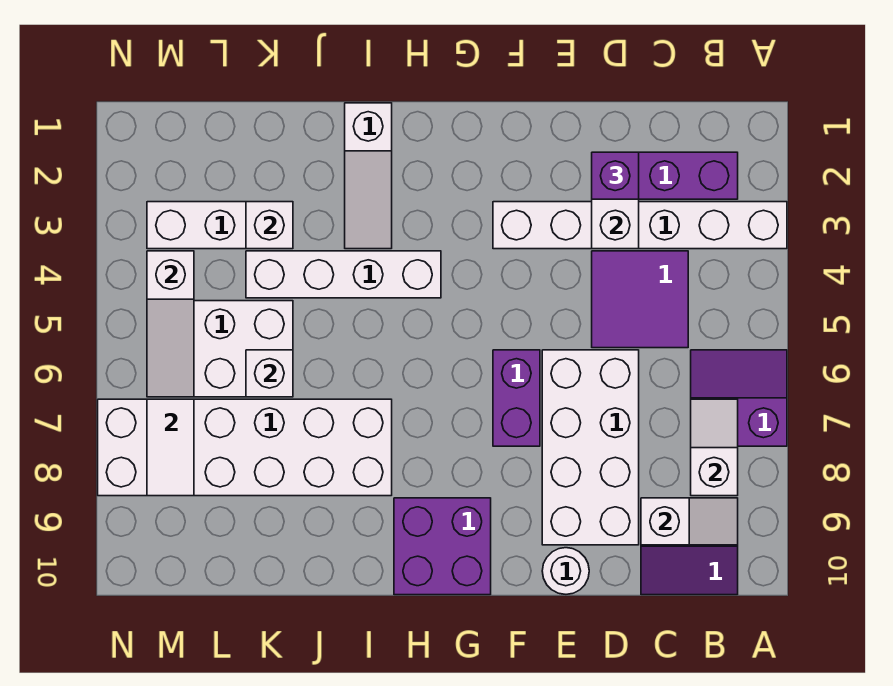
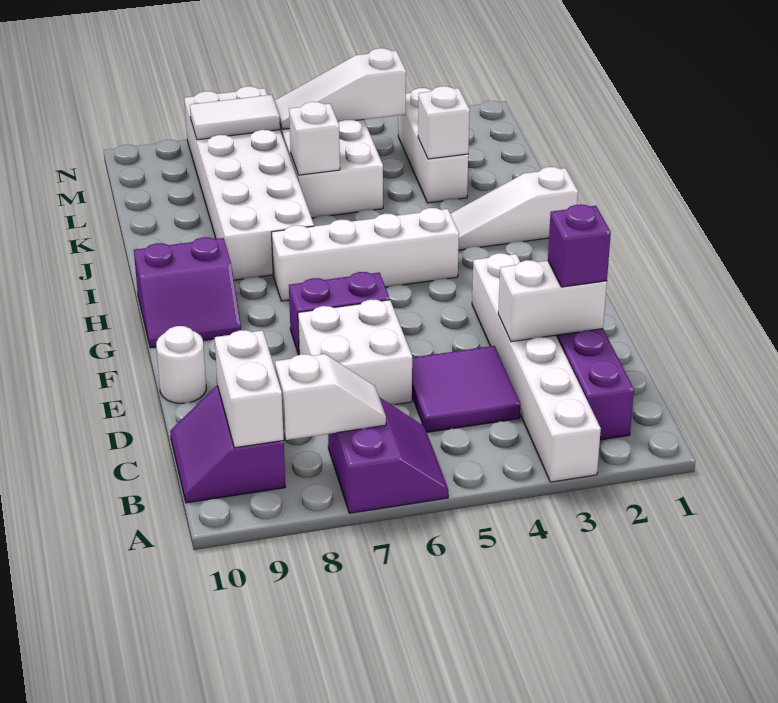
white slope B9:C9 level 2 top C -> white brick B9:C9 level 2
white brick D6:E9 level 1 -> white brick D6:E7 level 1
purple brick G9:H10 level 1 -> purple slope G9:H10 level 1 top H
white brick H4:K4 level 1 -> white brick H4:H7 level 1

